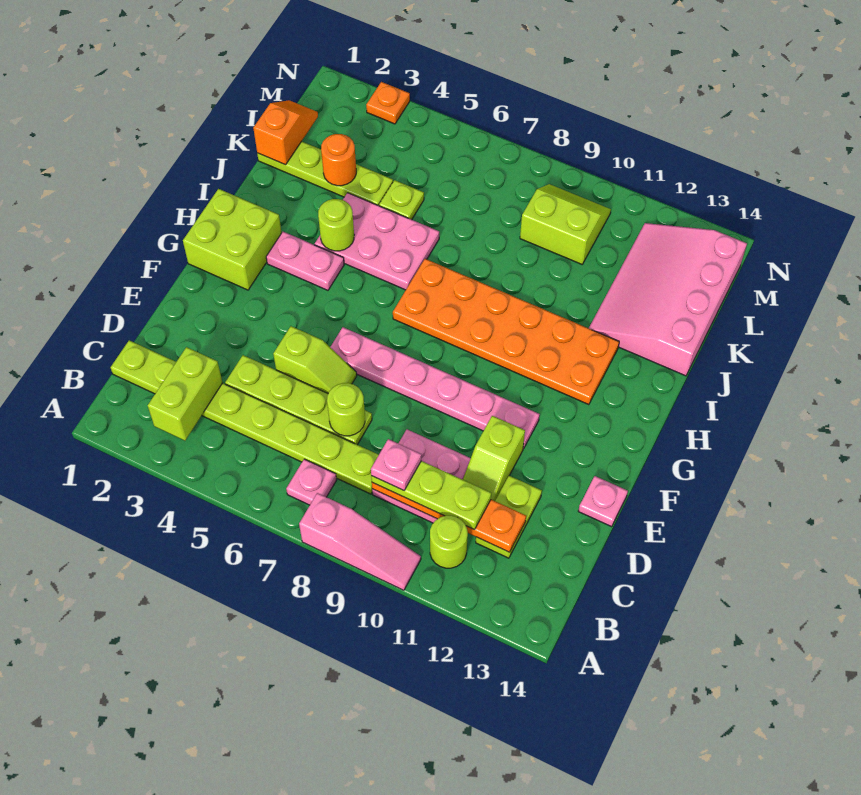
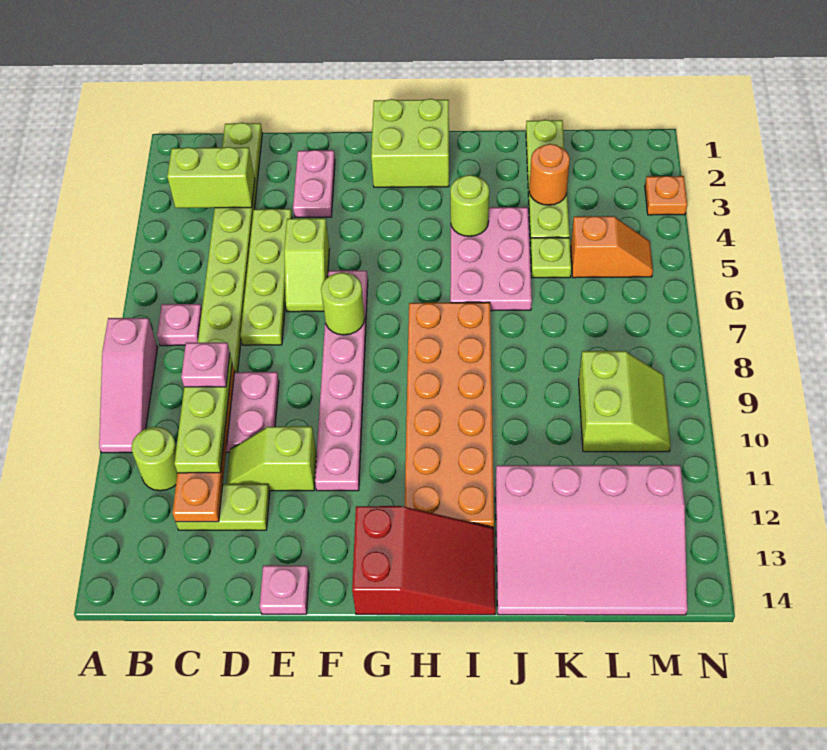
lime round brick D7 level 2 -> lime round brick F7 level 2
none -> red slope G13:I14 level 1 top G
pink plate H3:H4 level 1 -> pink plate E2:E3 level 1
pink slope J12:M14 level 1 top 14 -> pink slope J12:M14 level 1 top 12
orange slope K1:L1 level 2 top K -> orange slope L5:M5 level 1 top L

